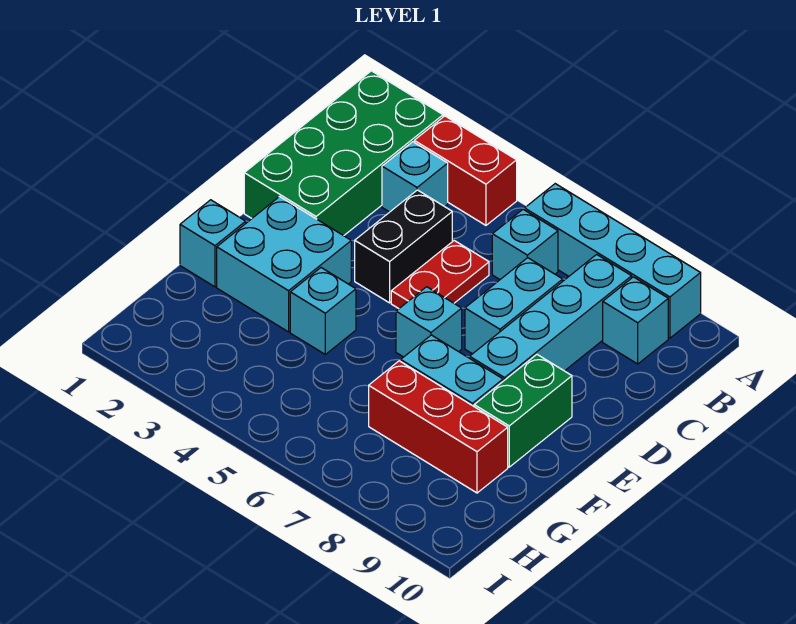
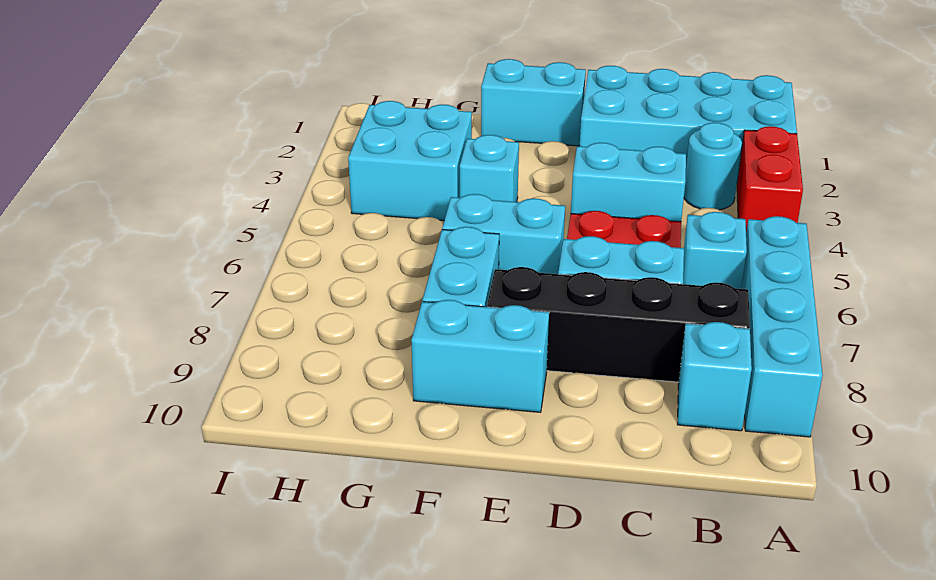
green brick A1:D2 level 1 -> cyan brick A1:D2 level 1
cyan brick B3 level 1 -> cyan round brick B3 level 1
cyan brick B8:E8 level 1 -> black brick B8:E8 level 1
black brick C4:D4 level 1 -> cyan brick C4:D4 level 1
cyan brick E2:F3 level 1 -> cyan brick G3:H4 level 1
cyan brick E6 level 1 -> cyan brick E6:F6 level 1
green brick E9:F9 level 1 -> cyan brick E9:F9 level 1
cyan brick F1 level 1 -> cyan brick E1:F1 level 1
red brick G7:G9 level 1 -> none

